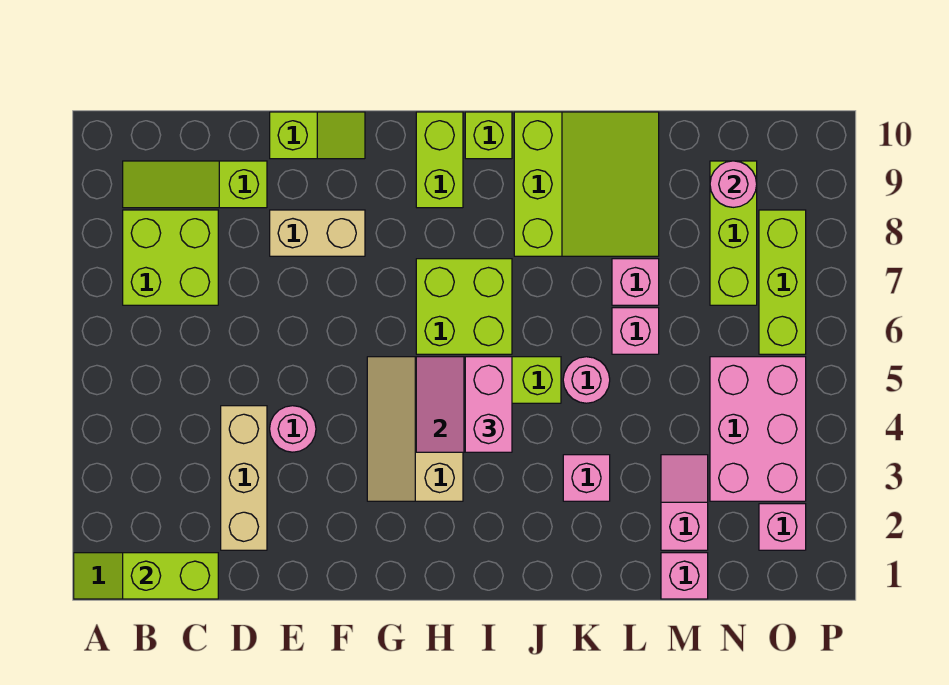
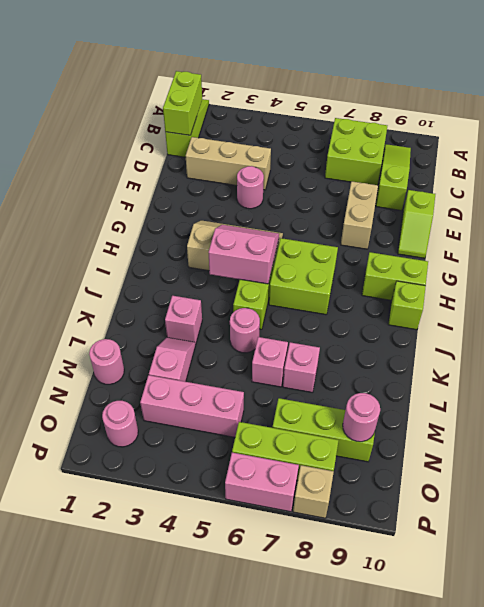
pink brick I4:I5 level 3 -> pink brick P6:P7 level 1
lime slope J8:L10 level 1 top J -> none
pink brick M1 level 1 -> pink round brick M1 level 1
pink slope M2:M3 level 1 top 2 -> pink slope L3:M3 level 1 top M
pink brick N3:O5 level 1 -> pink brick N3:N5 level 1
pink brick O2 level 1 -> pink round brick O2 level 1
none -> tan brick P8 level 1

